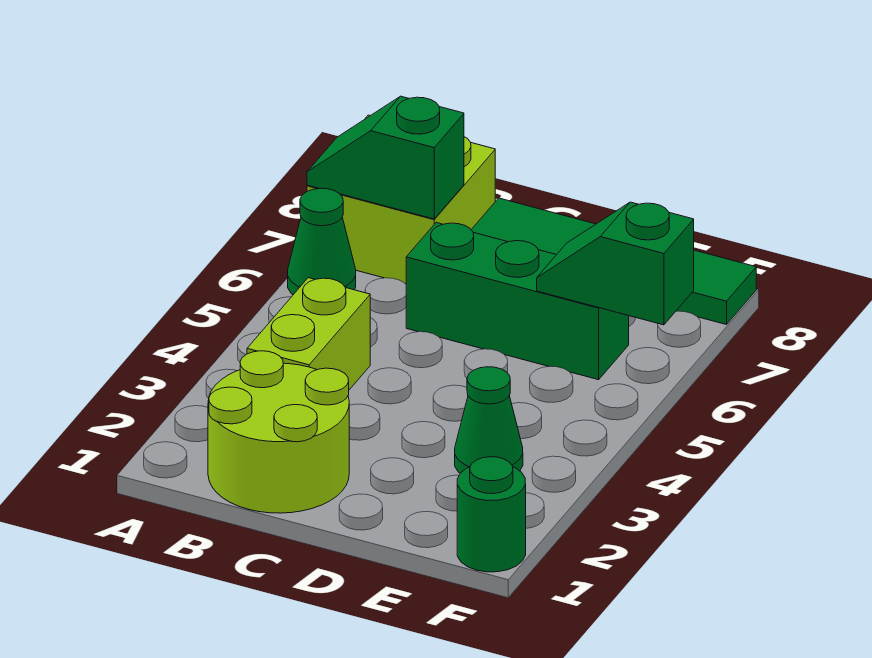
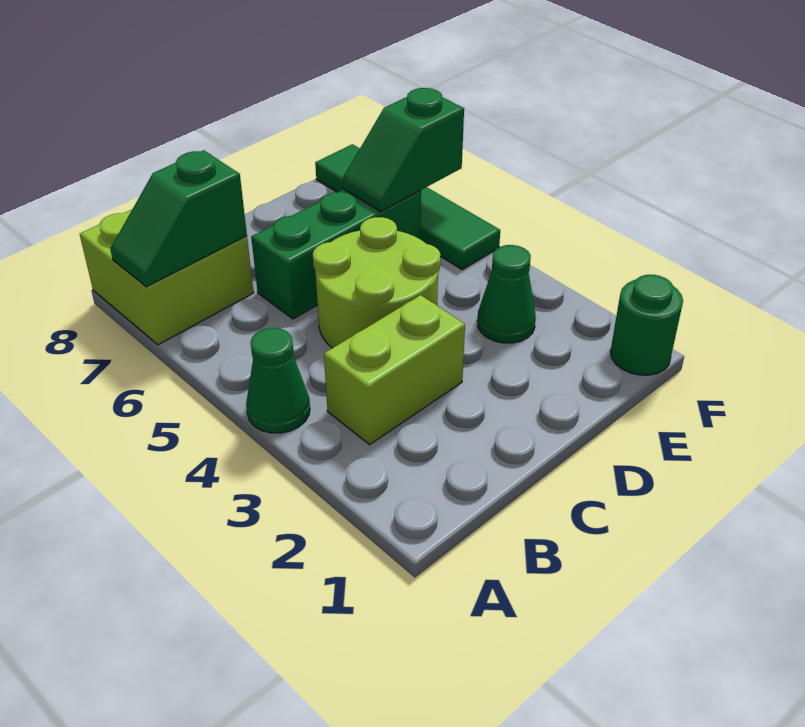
green cone A6 level 1 -> green cone A4 level 1
lime round brick B1:C2 level 1 -> lime round brick C4:D5 level 1
lime brick B3:B4 level 1 -> lime brick B3:C3 level 1
green tile C8:F8 level 1 -> green tile F5:F8 level 1

